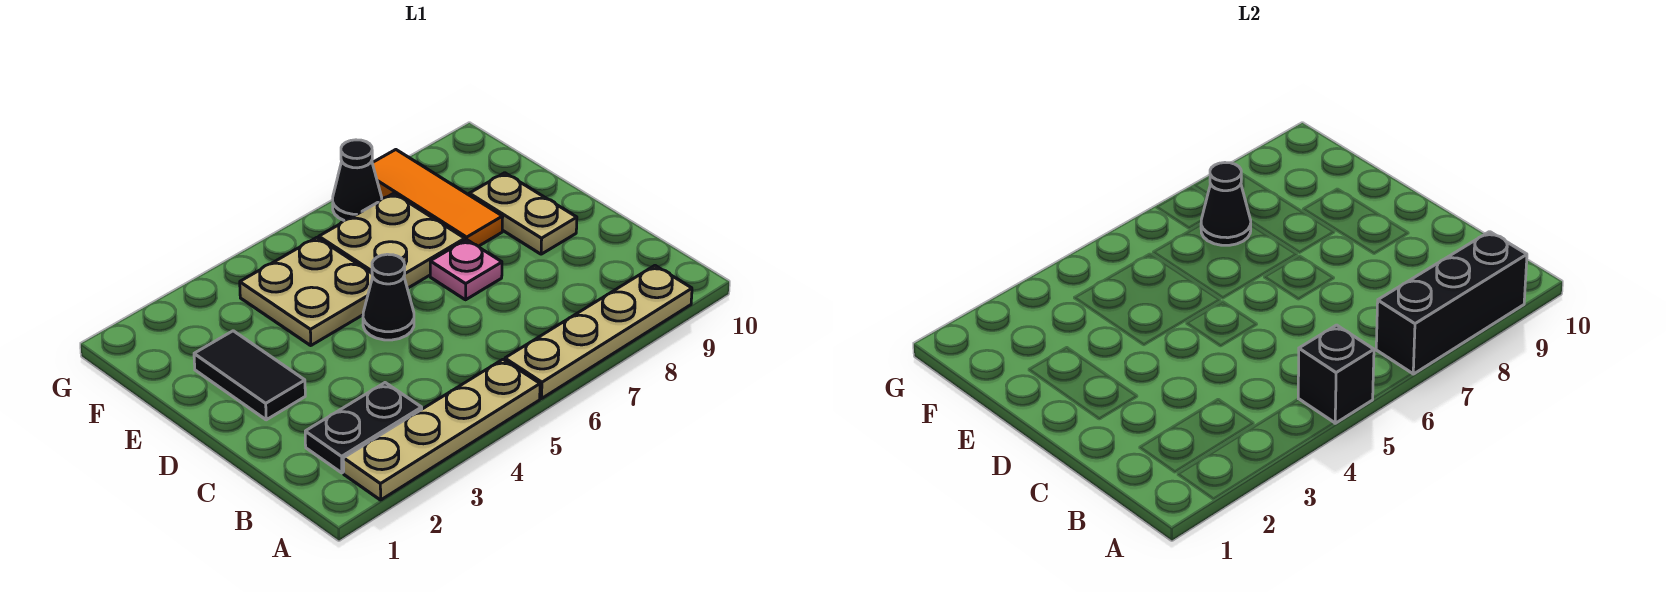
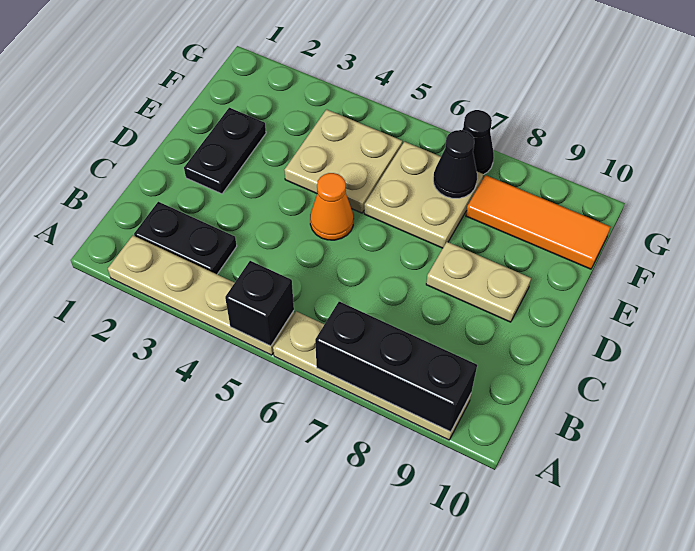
black tile D2:E2 level 1 -> black plate D2:E2 level 1
black cone D5 level 1 -> orange cone D5 level 1
pink plate D7 level 1 -> none
tan plate D9:E9 level 1 -> tan plate D8:D9 level 1
orange tile E8:G8 level 1 -> orange tile F8:F10 level 1

